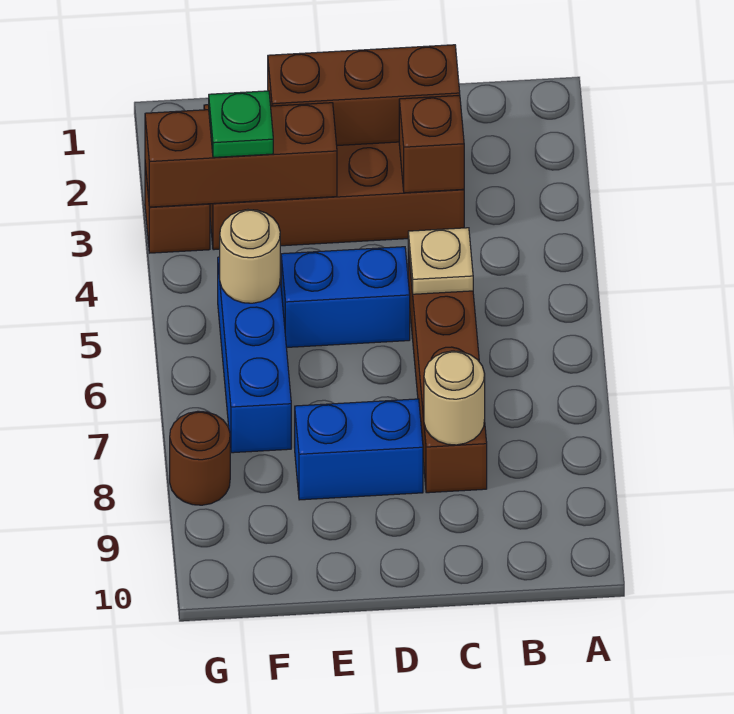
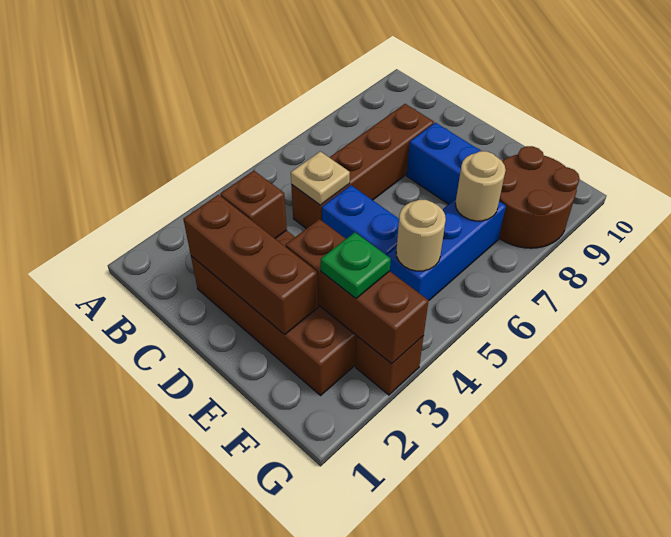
tan round brick C8 level 2 -> tan round brick F7 level 2
brown round brick G8 level 1 -> brown round brick F8:G9 level 1

